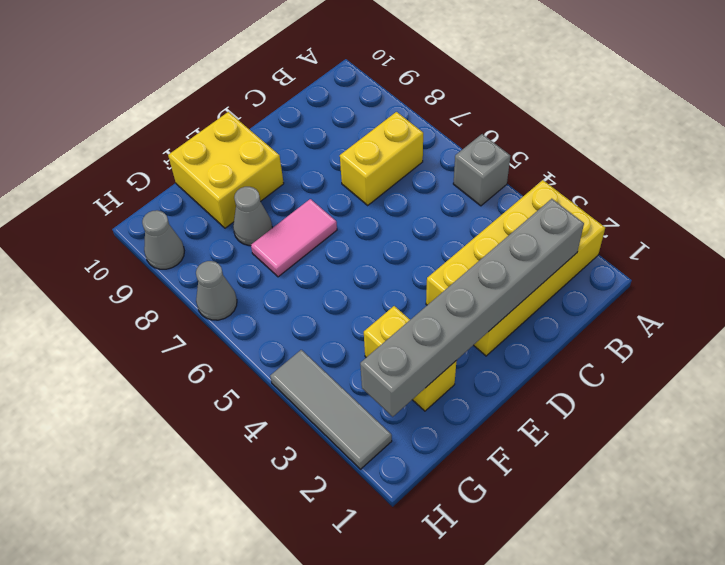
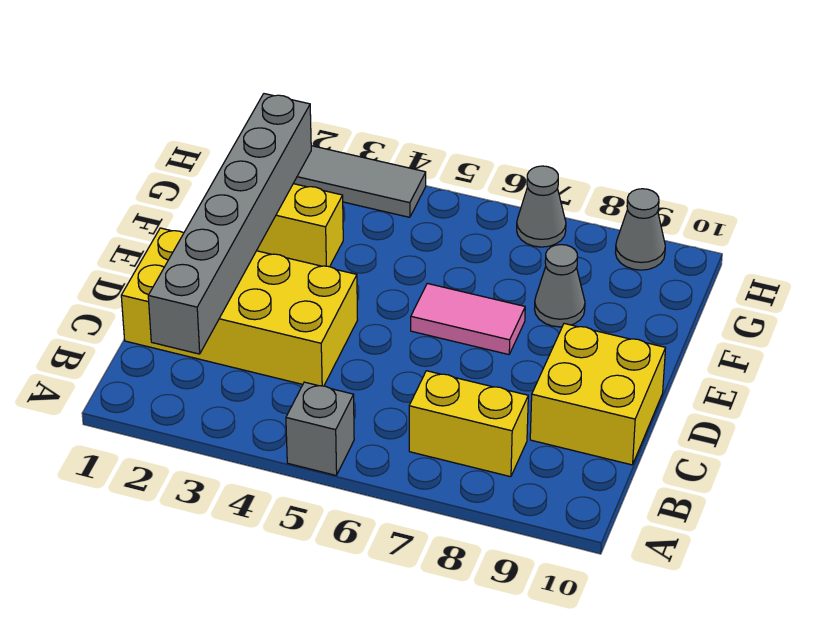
yellow brick A2:D3 level 1 -> yellow brick C1:D4 level 1
yellow brick B7:C7 level 1 -> yellow brick B7:B8 level 1
pink tile E7:F7 level 1 -> pink tile E6:E7 level 1
yellow brick E9:F10 level 1 -> yellow brick C9:D10 level 1

